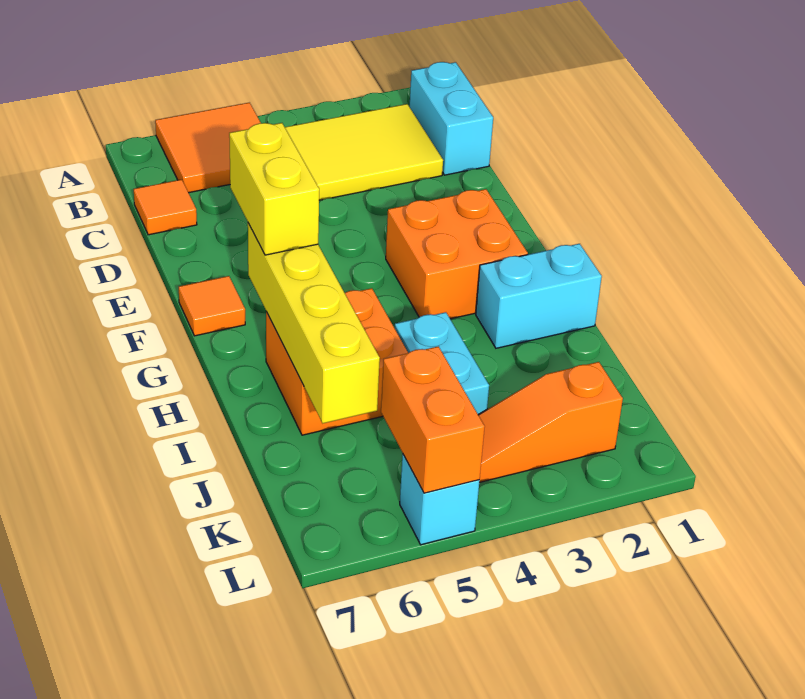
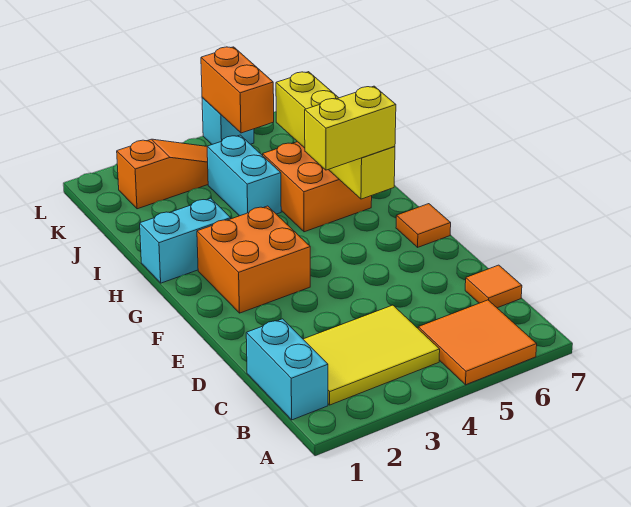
yellow brick F6:G6 level 3 -> yellow brick G5:G6 level 3

